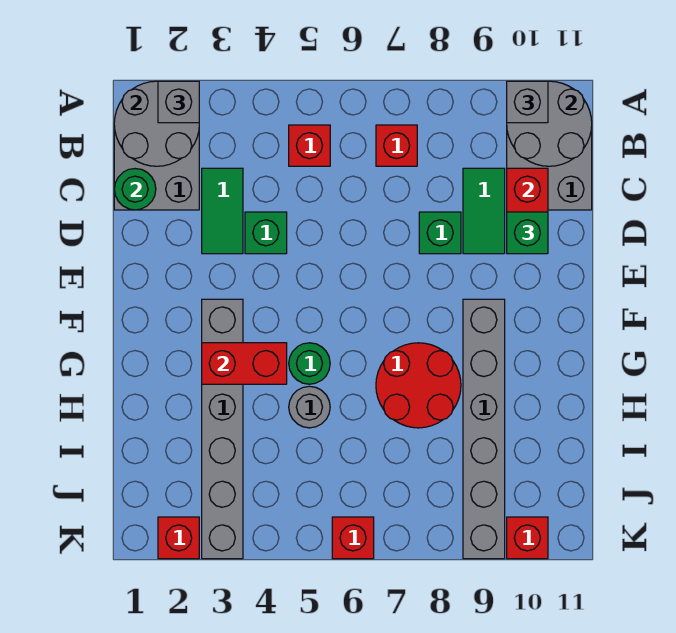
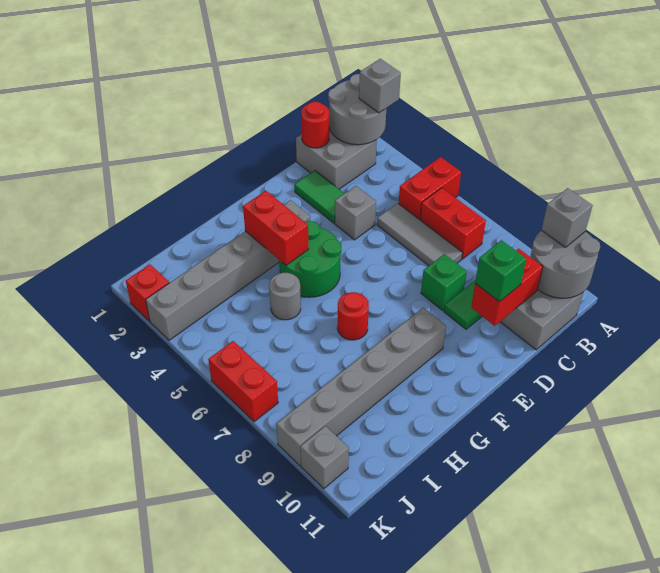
red brick B5 level 1 -> red brick A5:B5 level 1
red brick B7 level 1 -> red brick B6:B7 level 1
green round brick C1 level 2 -> red round brick C1 level 2
green tile C3:D3 level 1 -> green tile D2:D3 level 1
none -> grey tile C5:C7 level 1
green brick D4 level 1 -> grey brick D4 level 1
green round brick G5 level 1 -> green round brick F4:G5 level 1
red round brick G7:H8 level 1 -> red round brick G7 level 1
red brick K6 level 1 -> red brick K6:K7 level 1
red brick K10 level 1 -> grey brick K10 level 1

